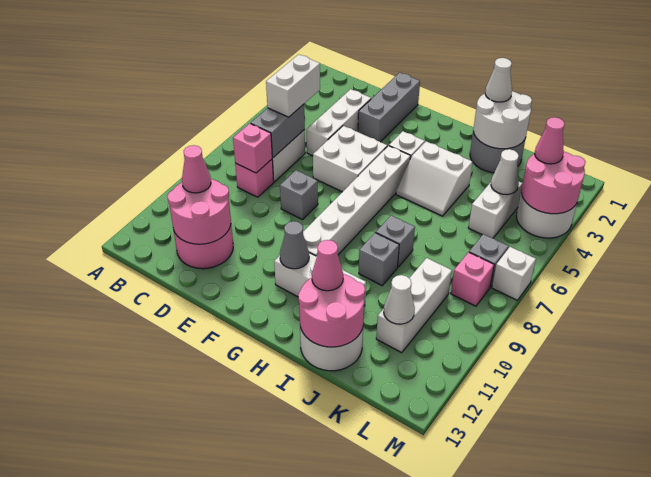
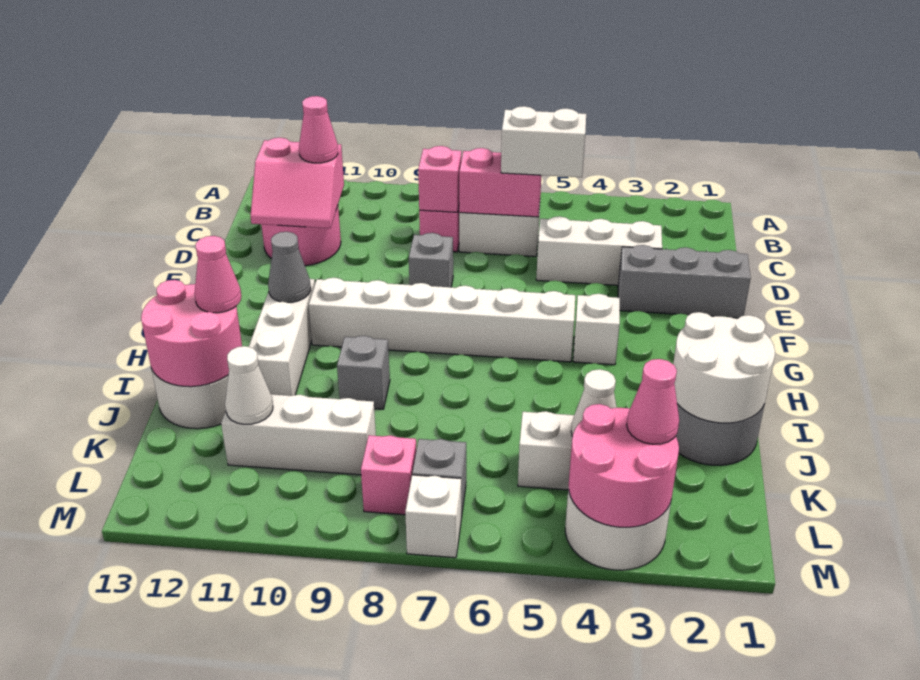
grey brick C6:C7 level 2 -> pink brick C6:C7 level 2
pink round brick C11:D12 level 2 -> pink slope C11:D12 level 2 top C
white brick E5:F6 level 1 -> none
white slope H4:I5 level 1 top 4 -> none
white cone I1 level 3 -> none
grey brick I8 level 1 -> none

